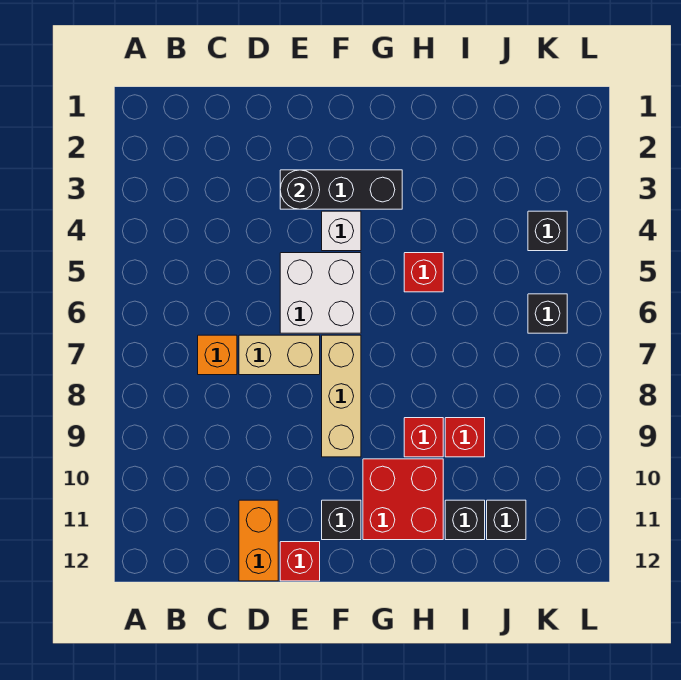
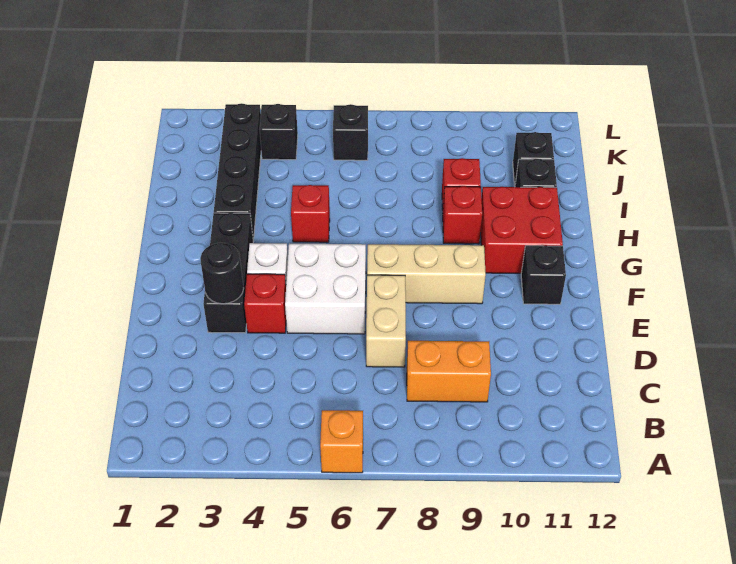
orange brick C7 level 1 -> orange brick A6 level 1
orange brick D11:D12 level 1 -> orange brick C8:C9 level 1
red brick E12 level 1 -> red brick E4 level 1
none -> black brick H3:K3 level 1

